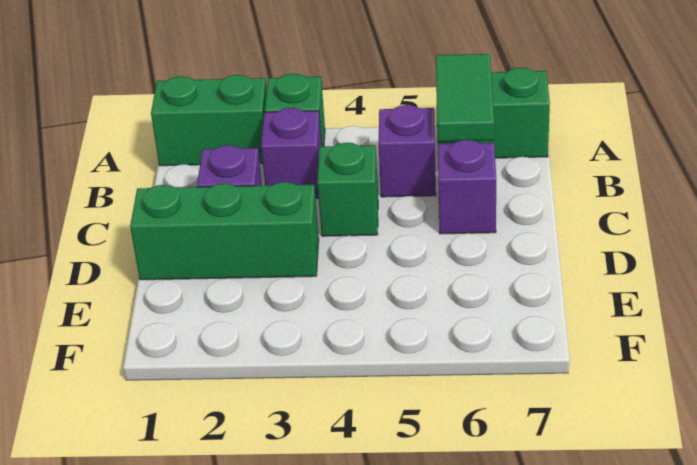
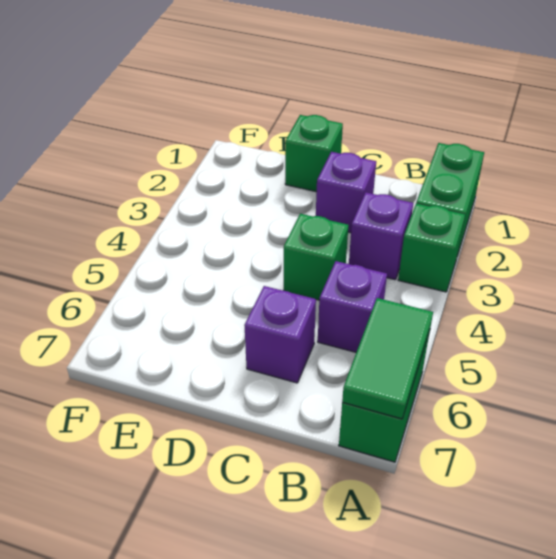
green tile A6:B6 level 2 -> green tile A6:A7 level 2
green brick D1:D3 level 1 -> green brick D1 level 1

